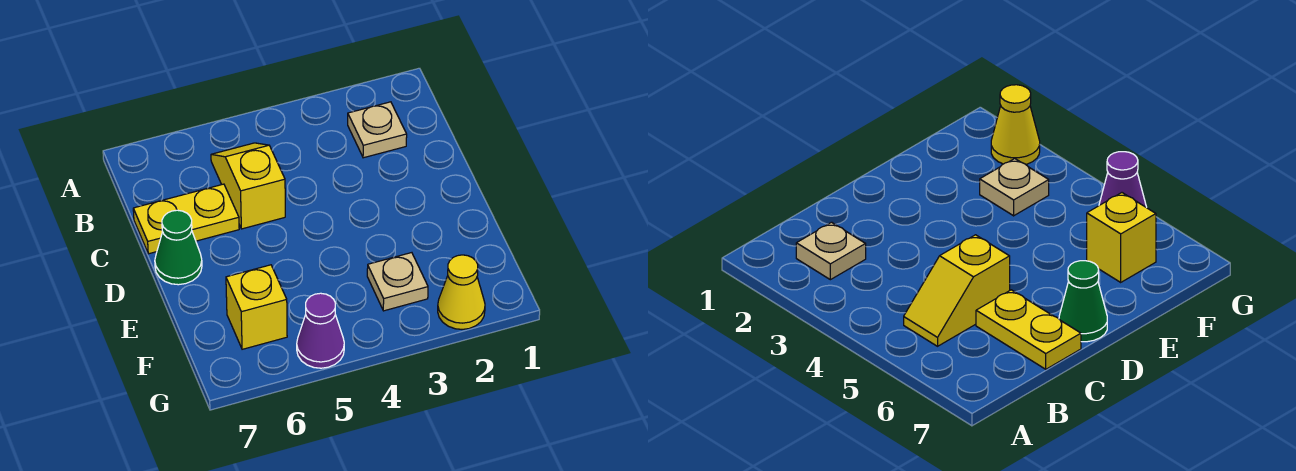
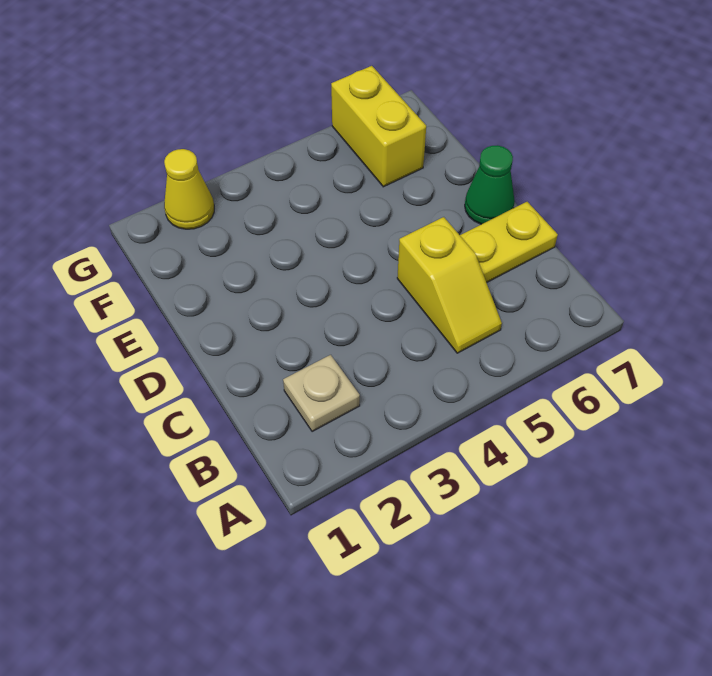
tan plate F3 level 1 -> none
yellow brick F6 level 1 -> yellow brick F6:G6 level 1
purple cone G5 level 1 -> none

